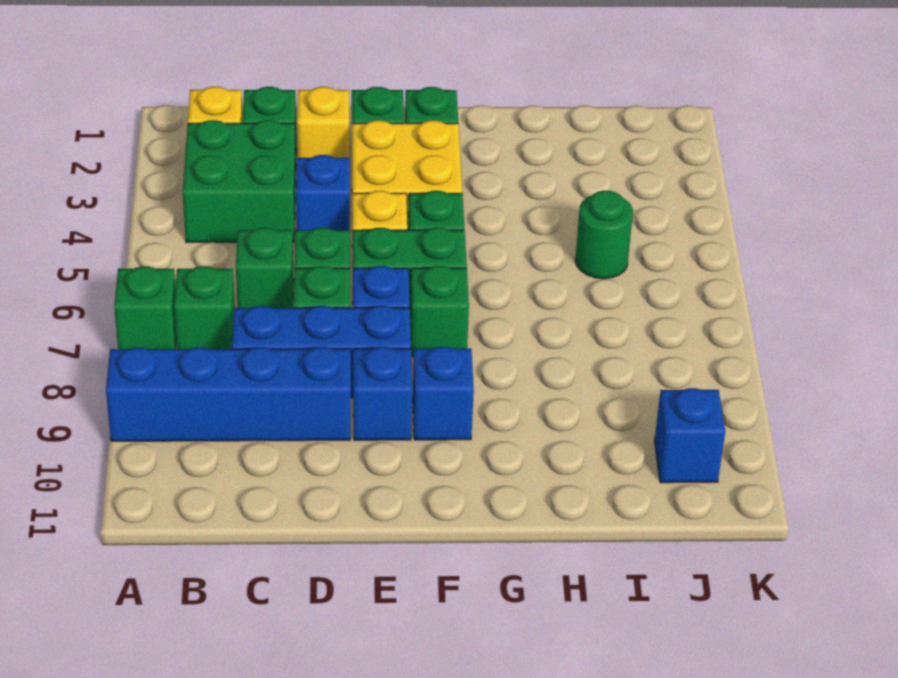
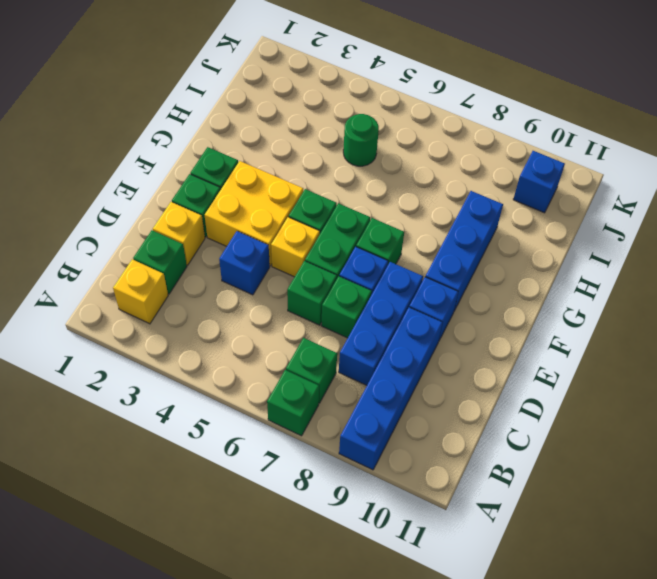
green brick B3:C4 level 1 -> none
green brick C6 level 1 -> none
blue brick F9 level 1 -> blue brick F9:H9 level 1

